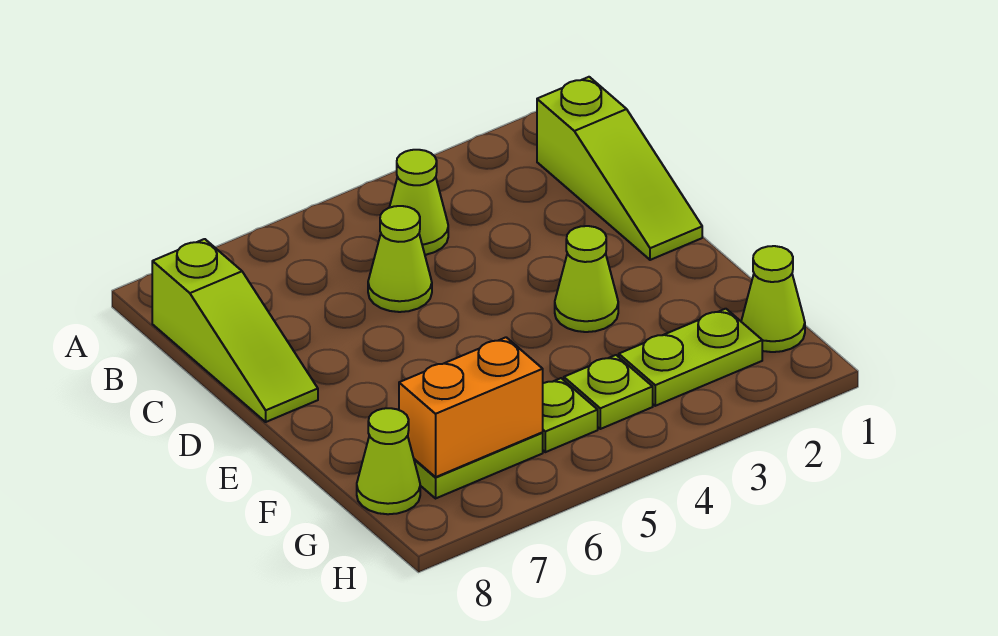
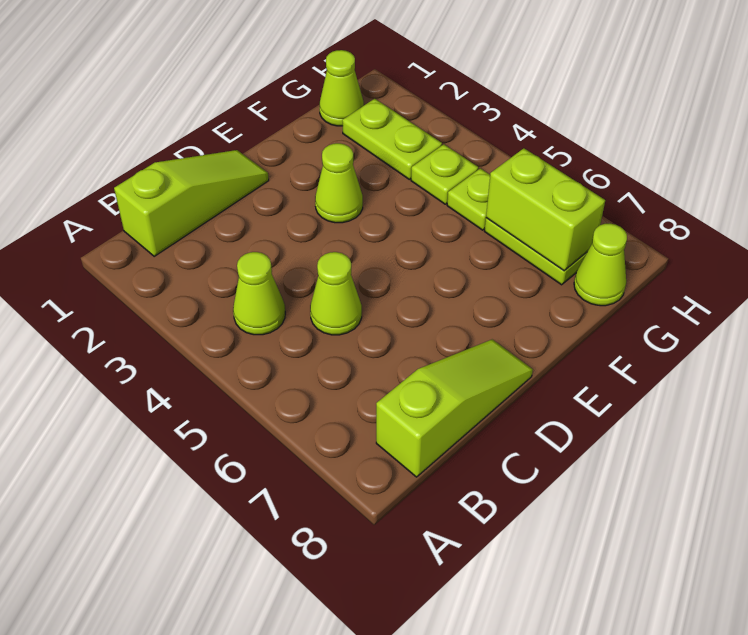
orange brick G6:G7 level 2 -> lime brick G6:G7 level 2

